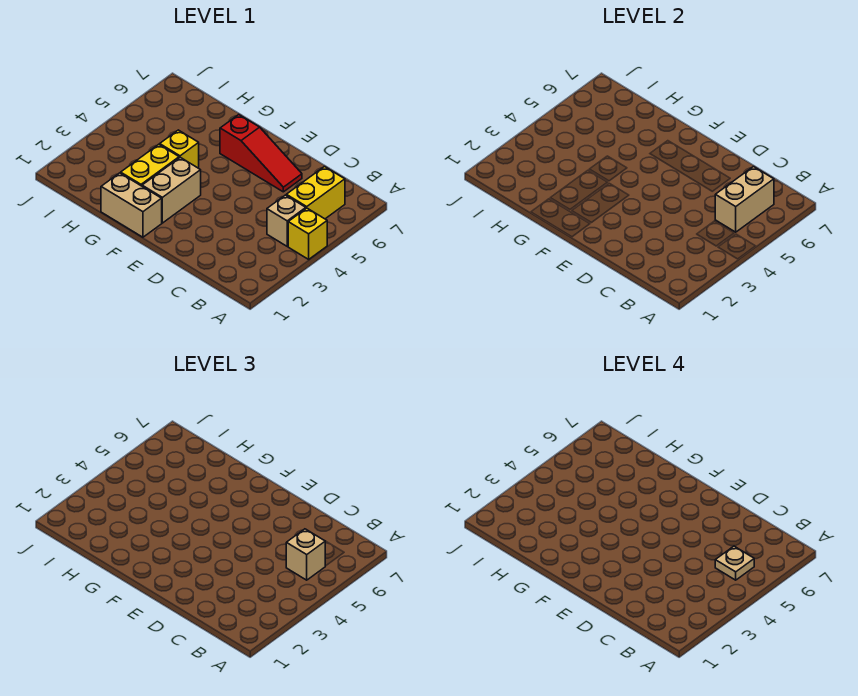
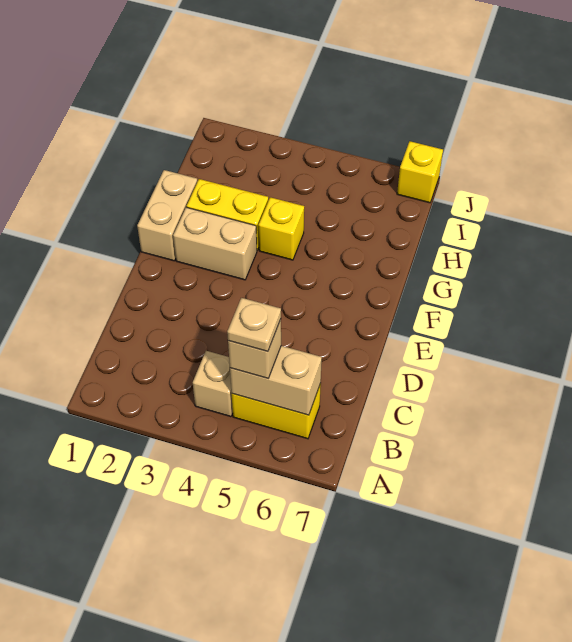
yellow brick A4 level 1 -> yellow brick J7 level 1
red slope D6:F6 level 1 top F -> none

